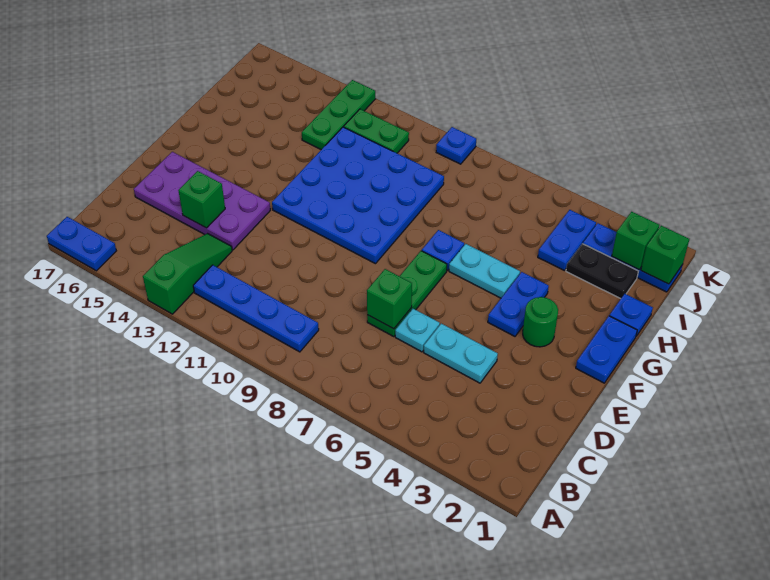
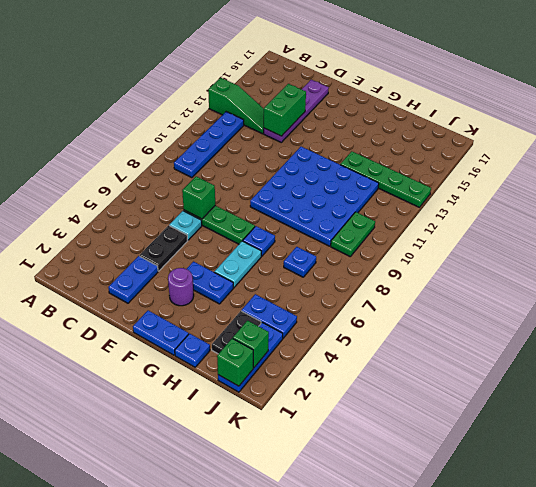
blue plate A16:A17 level 1 -> blue plate D2:D3 level 1
cyan plate D4:D5 level 1 -> black plate D4:D5 level 1
purple plate D13:E16 level 1 -> purple plate D13:D16 level 1
green brick D14 level 2 -> green brick D13:D14 level 2
green round brick F3 level 1 -> purple round brick F3 level 1
green plate I13:K13 level 1 -> green plate H13:K13 level 1
green plate J11:J12 level 1 -> green plate J9:J10 level 1
blue plate K9 level 1 -> blue plate I7 level 1

